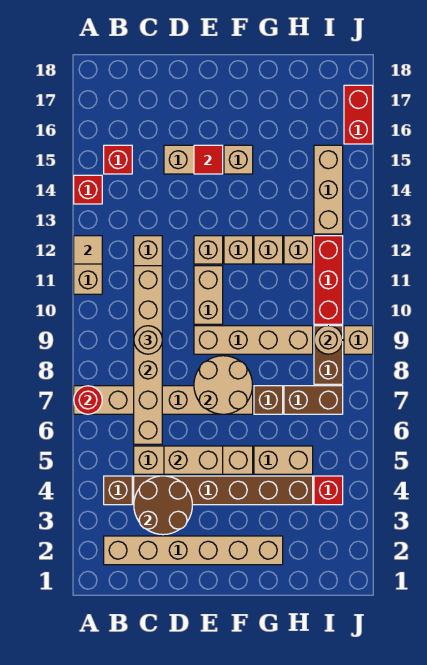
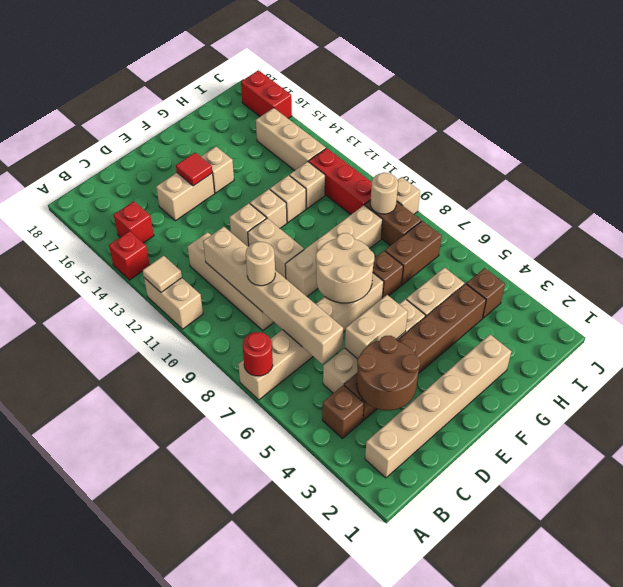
red brick I4 level 1 -> brown brick I4 level 1

